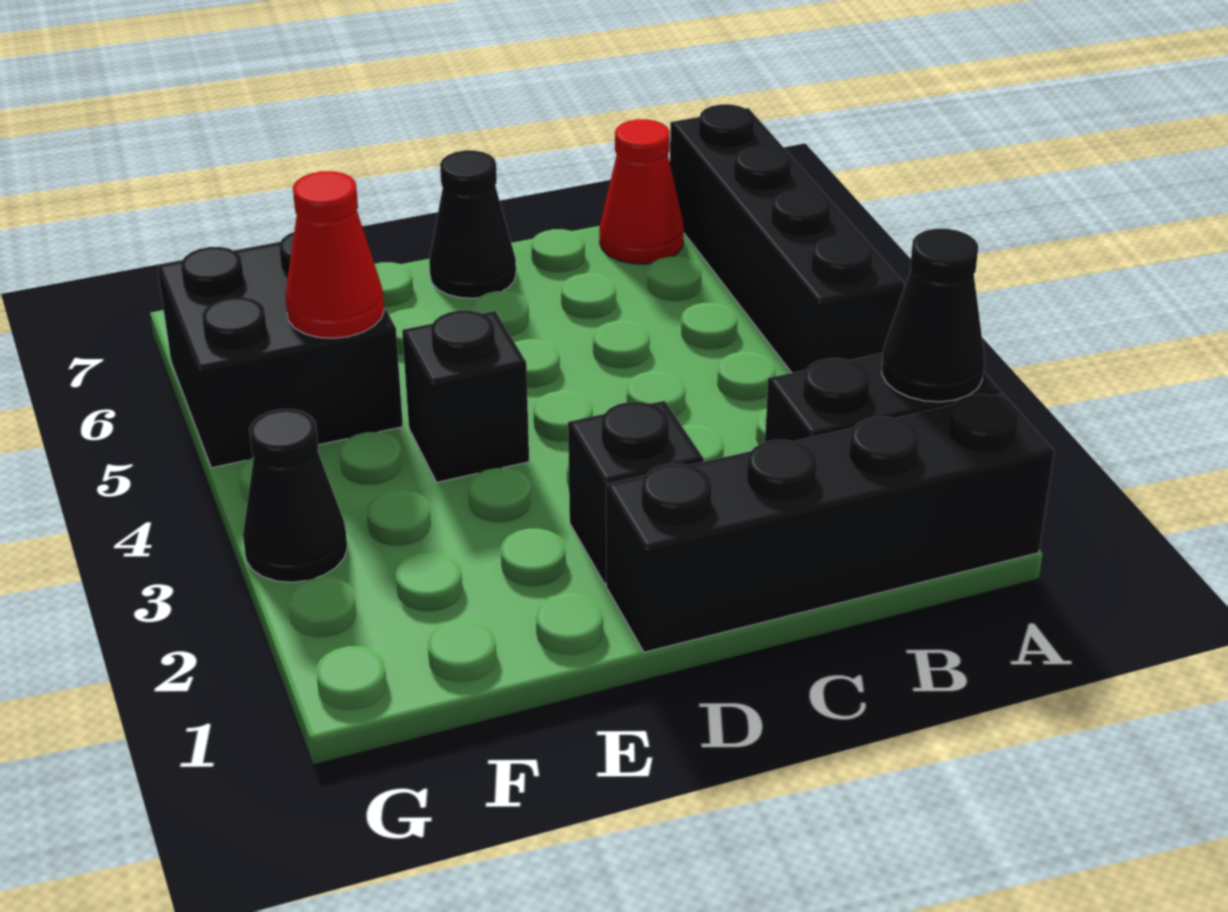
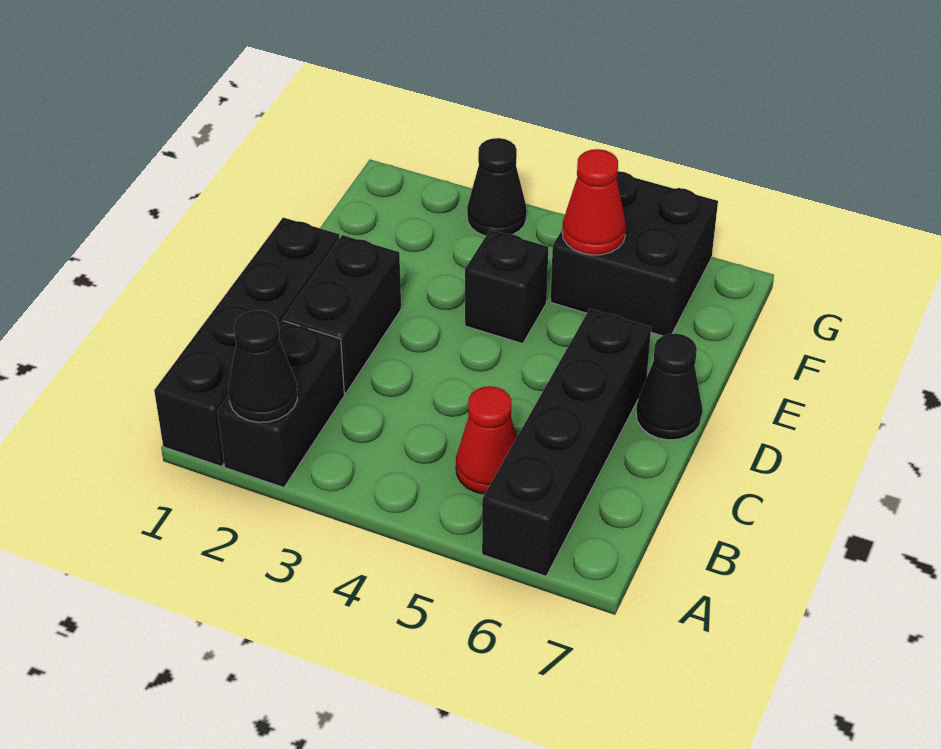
black brick A4:A7 level 1 -> black brick A6:D6 level 1
red cone B7 level 1 -> red cone B5 level 1
black brick D2 level 1 -> black brick C2:D2 level 1

